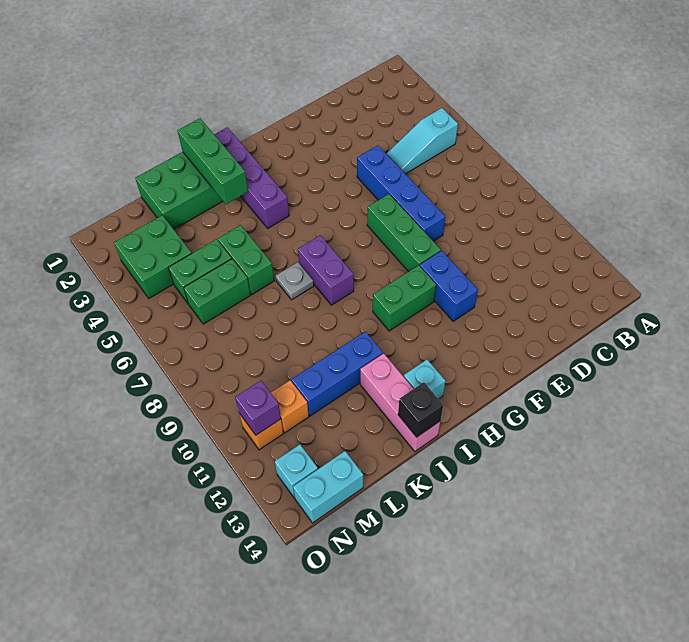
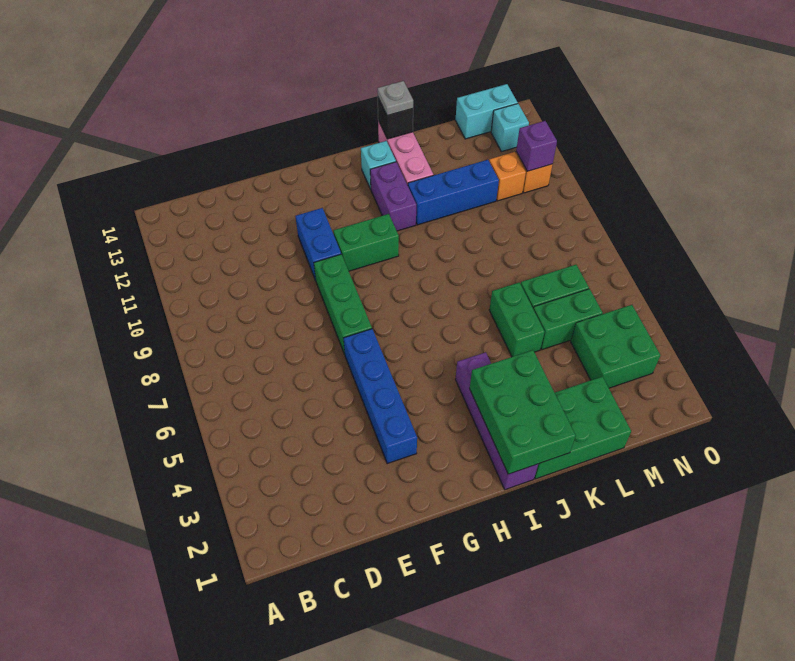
cyan slope B5:D5 level 1 top B -> none
blue brick E5:E8 level 1 -> blue brick F3:F6 level 1
purple brick I7:I8 level 1 -> purple brick I11:I12 level 1
green brick J1:J3 level 2 -> green brick I1:J3 level 2
grey plate J7 level 1 -> grey plate J14 level 3

